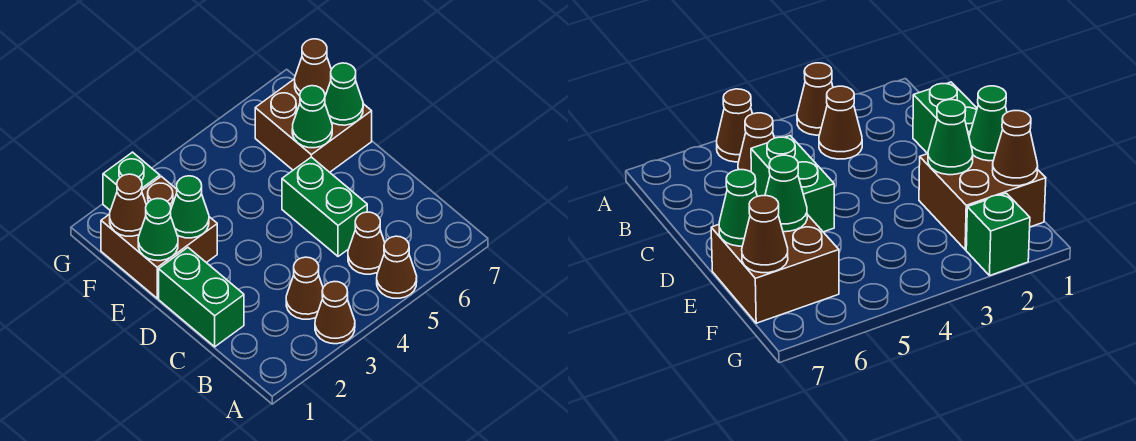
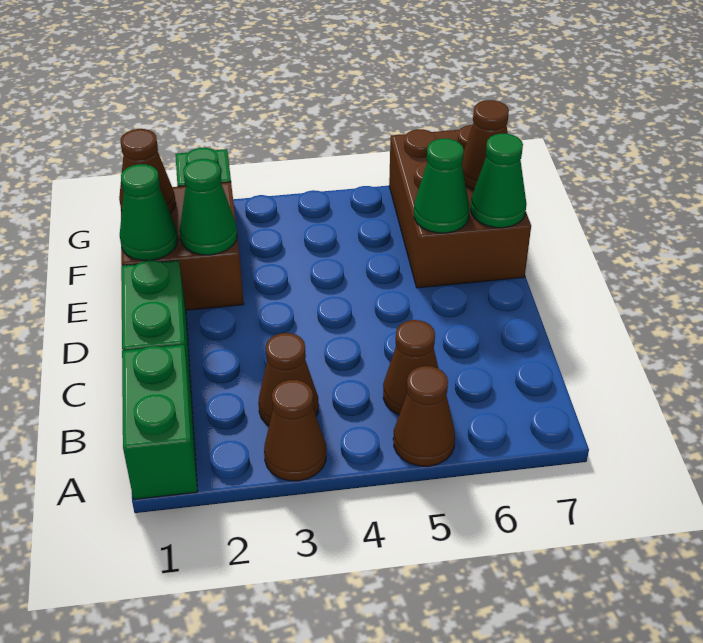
green brick C5:D5 level 1 -> green brick A1:B1 level 1
brown brick E6:F7 level 1 -> brown brick E6:G7 level 1

